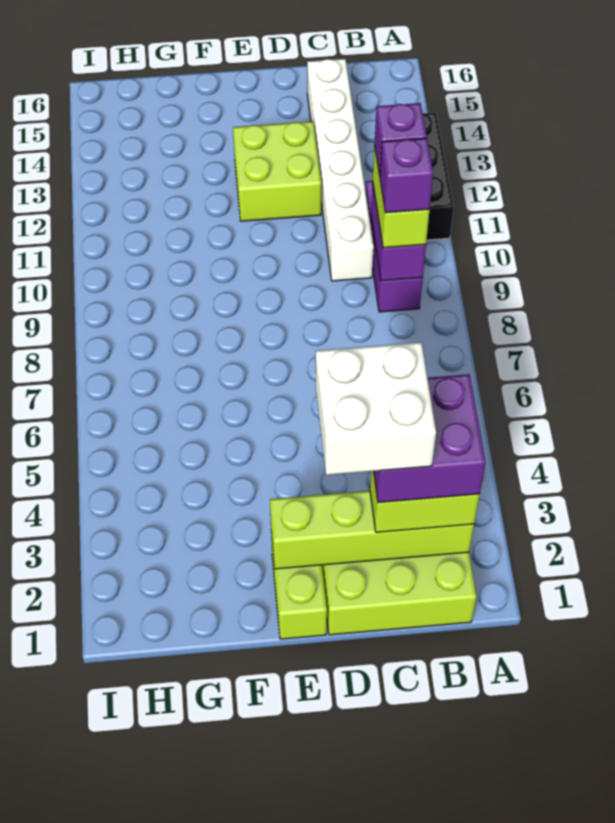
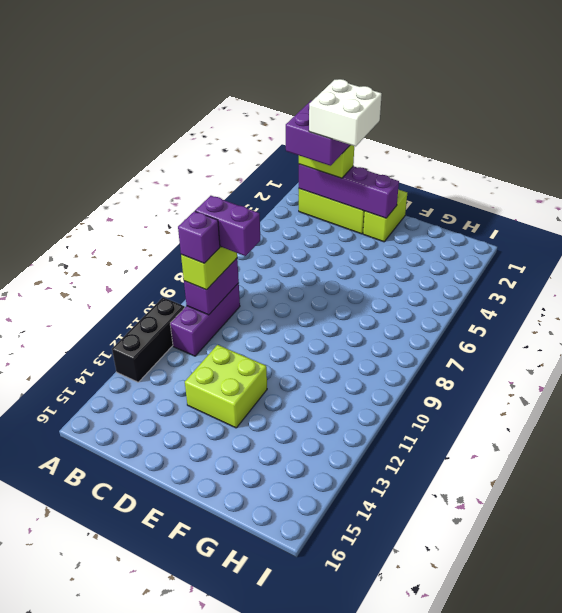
lime brick B2:E2 level 2 -> purple brick B2:E2 level 2
purple brick B9 level 4 -> purple brick B9:C9 level 4
white brick C10:C15 level 1 -> none

